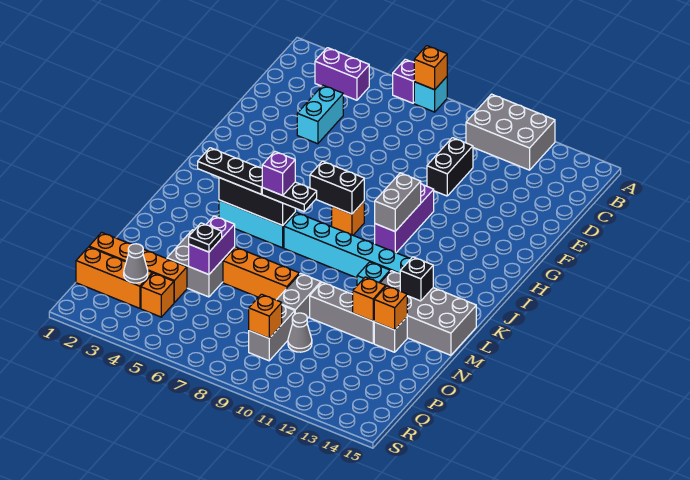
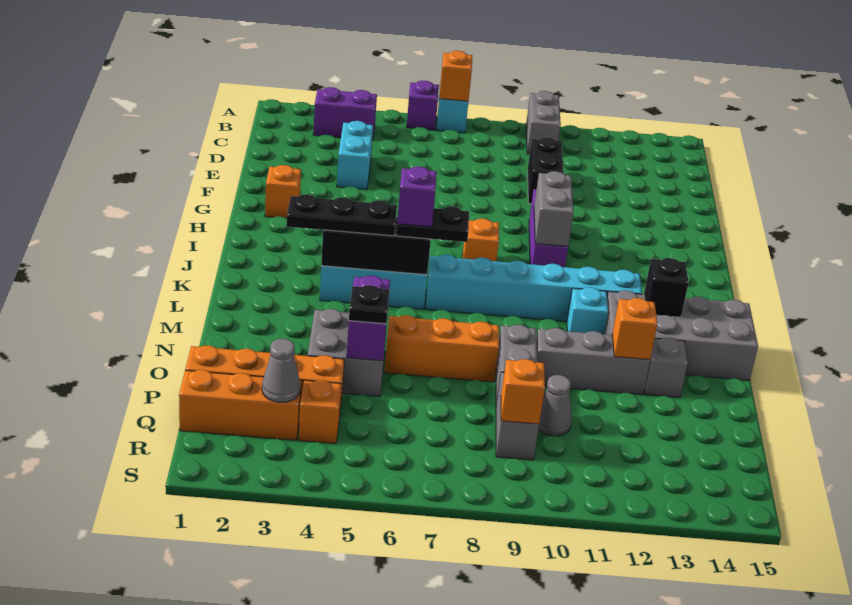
grey brick A10:B12 level 1 -> grey brick A10:B10 level 1
black brick I7:I8 level 2 -> none
orange brick N13 level 2 -> orange brick G2 level 1

